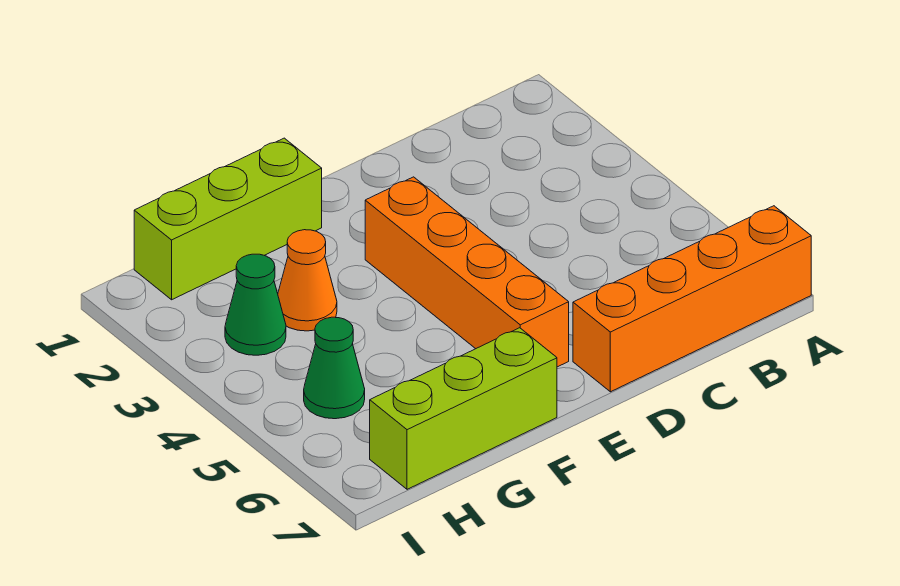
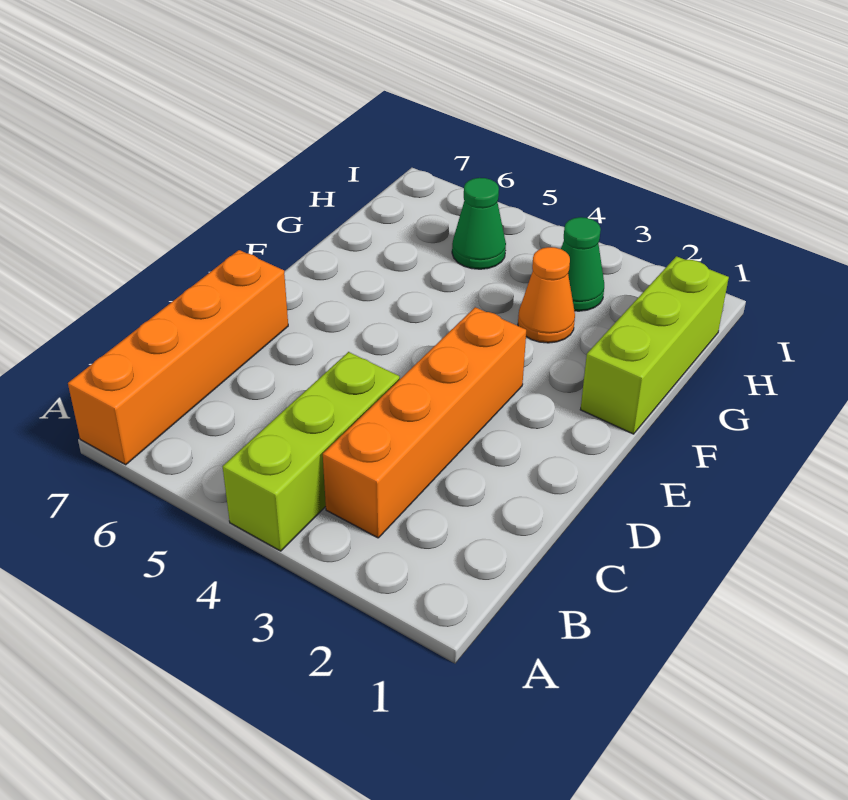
orange brick E3:E6 level 1 -> orange brick B3:E3 level 1
lime brick F7:H7 level 1 -> lime brick A4:C4 level 1

